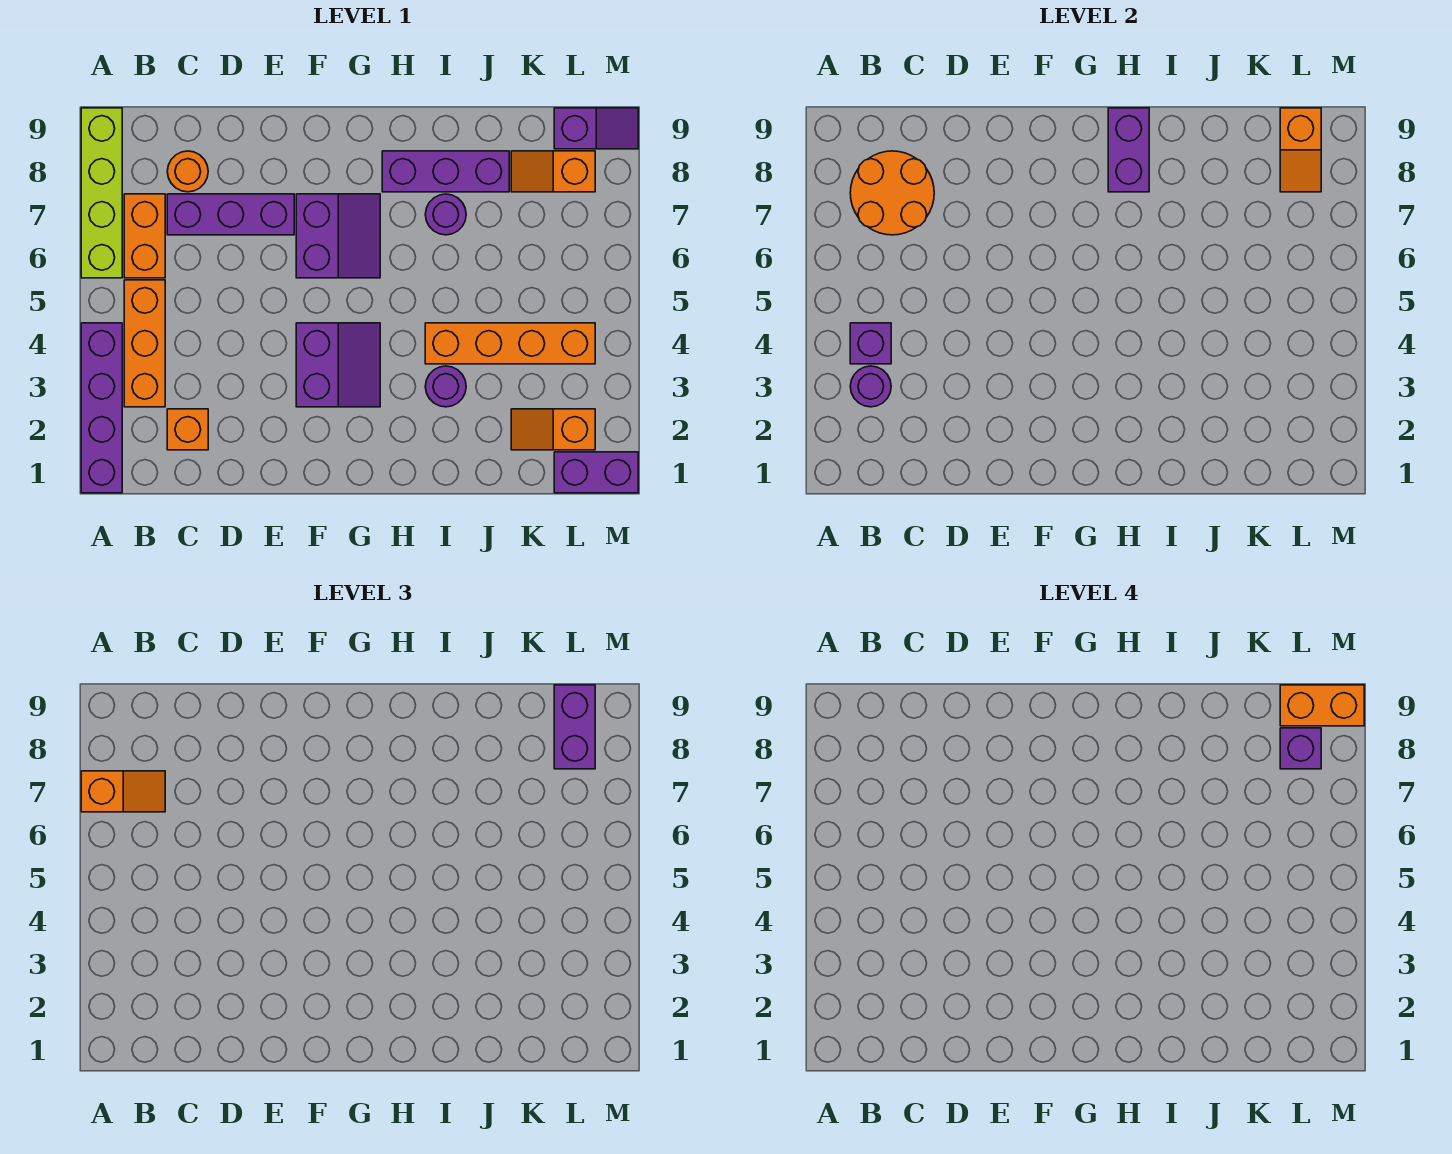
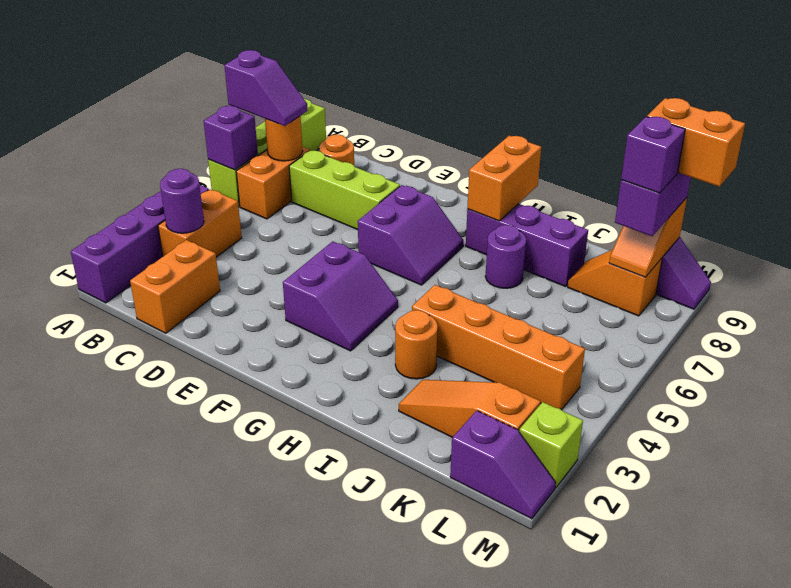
orange slope A7:B7 level 3 top A -> purple slope A7:B7 level 3 top A
orange brick B3:B5 level 1 -> orange brick B3:B4 level 1
purple brick B4 level 2 -> purple brick A6 level 2
orange round brick B7:C8 level 2 -> orange round brick B7 level 2
orange brick C2 level 1 -> orange brick C1:C2 level 1
purple brick C7:E7 level 1 -> lime brick C7:E7 level 1
purple brick H8:H9 level 2 -> orange brick H8:H9 level 2
purple round brick I3 level 1 -> orange round brick I3 level 1
orange slope K2:L2 level 1 top L -> orange slope J2:L2 level 1 top L
purple brick L1:M1 level 1 -> purple slope L1:M1 level 1 top L
none -> lime brick M2 level 1

